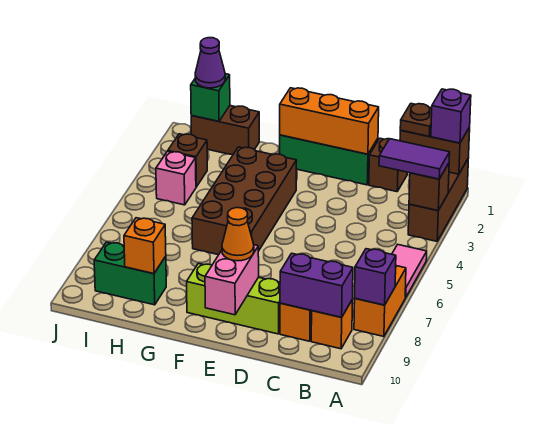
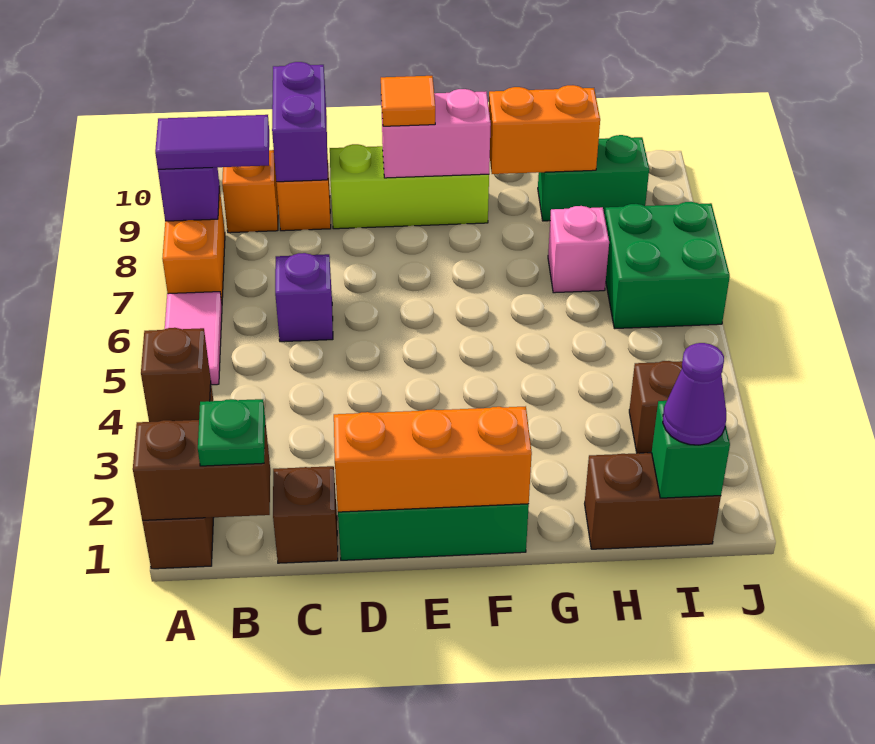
purple brick A1 level 3 -> purple brick C6 level 1
purple tile A3:B3 level 3 -> purple tile A8:B8 level 3
brown plate B1 level 3 -> green plate B1 level 3
purple brick B9:C9 level 2 -> purple brick C9:C10 level 2
pink brick E9:E10 level 2 -> pink brick E9:F9 level 2
orange cone E9 level 3 -> orange tile E9 level 3
brown brick F3:G6 level 1 -> none
orange brick H9 level 2 -> orange brick G9:H9 level 2
pink brick I4 level 1 -> pink brick H7 level 1
none -> green brick I6:J7 level 1

